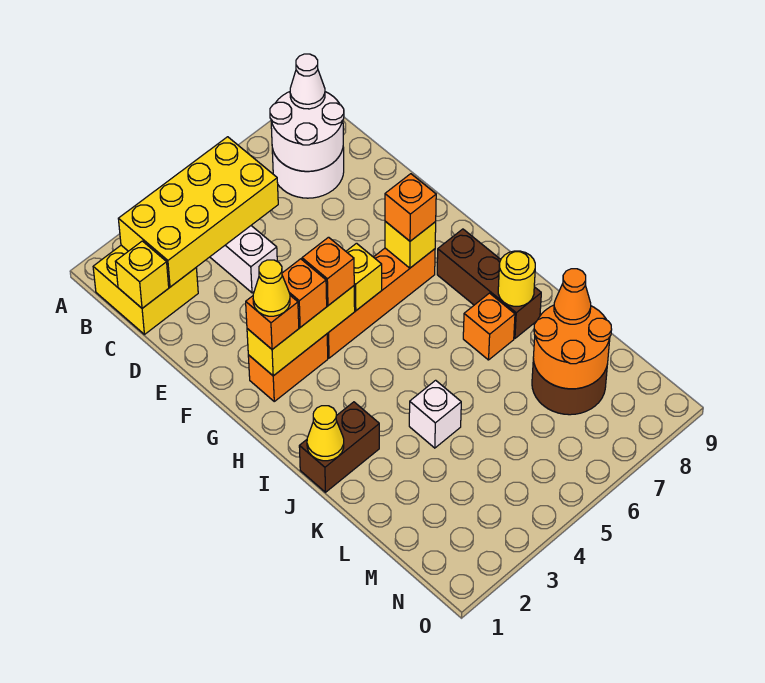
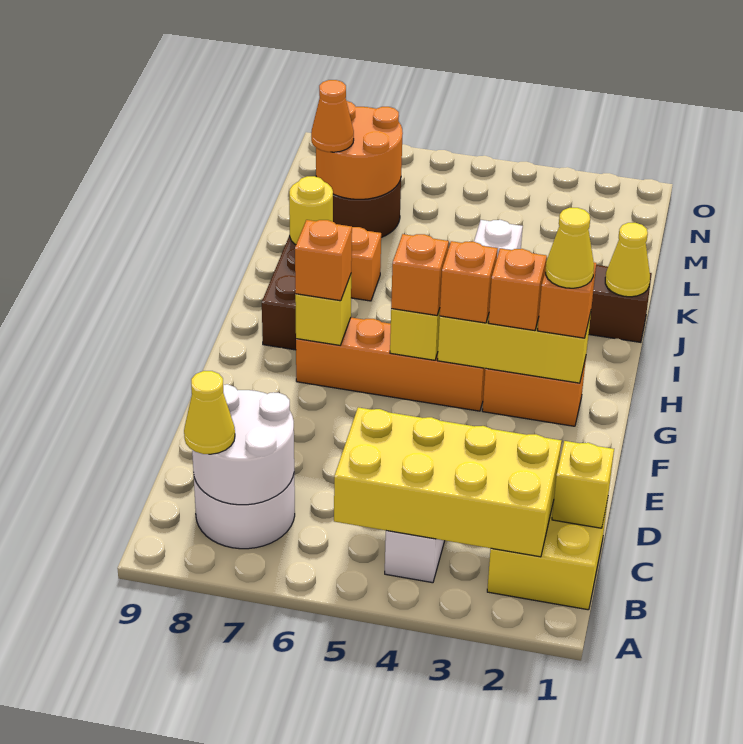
white cone B8 level 3 -> yellow cone B8 level 3
none -> orange brick G5 level 3

